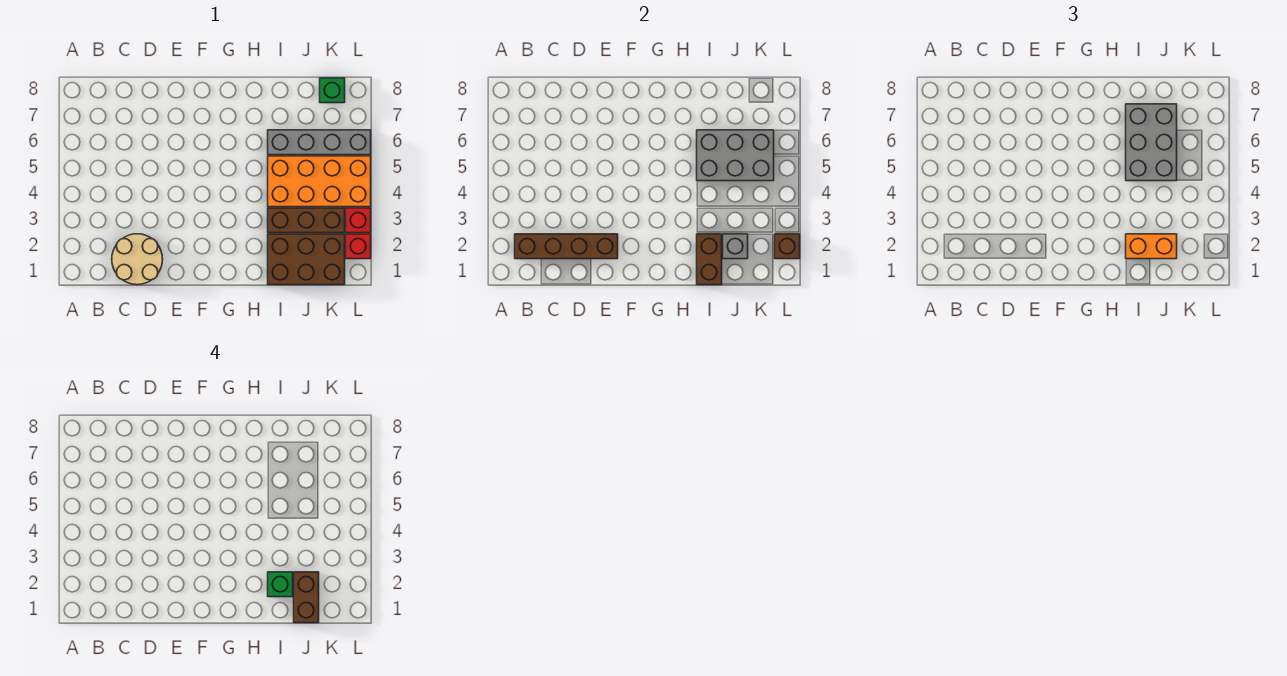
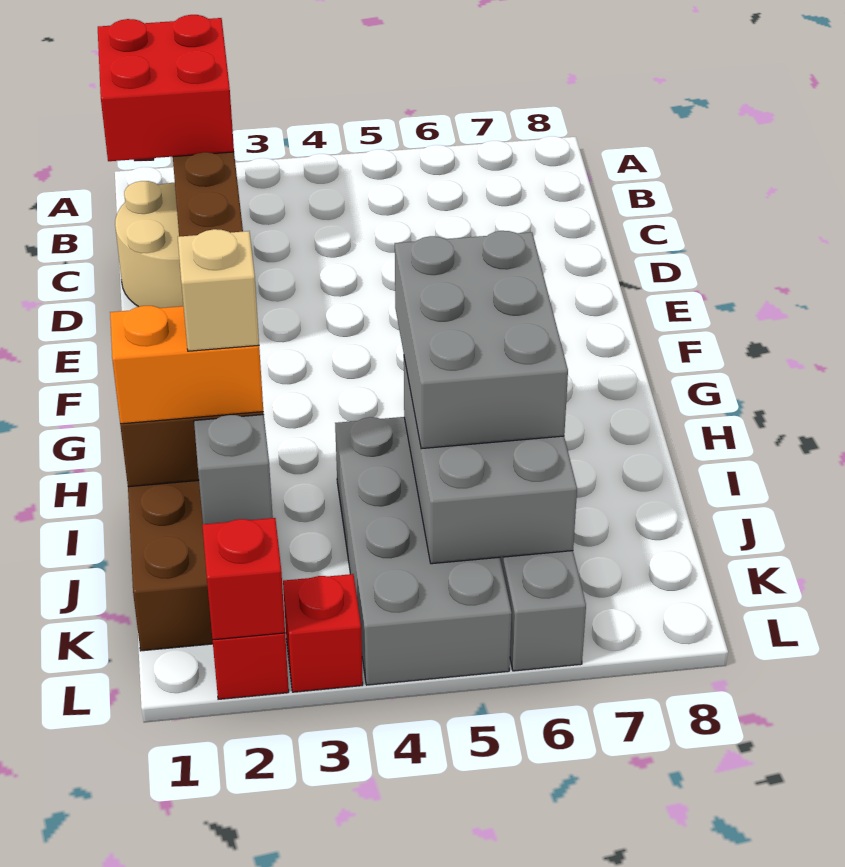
none -> red brick B1:C2 level 3
orange brick I2:J2 level 3 -> orange brick I1:I2 level 3
green brick I2 level 4 -> tan brick I2 level 4
brown brick I3:K3 level 1 -> none
orange brick I4:L5 level 1 -> grey brick I4:L5 level 1
grey brick I5:J7 level 3 -> grey brick H5:J6 level 3
brown brick J1:J2 level 4 -> none
green brick K8 level 1 -> none
brown brick L2 level 2 -> red brick L2 level 2

